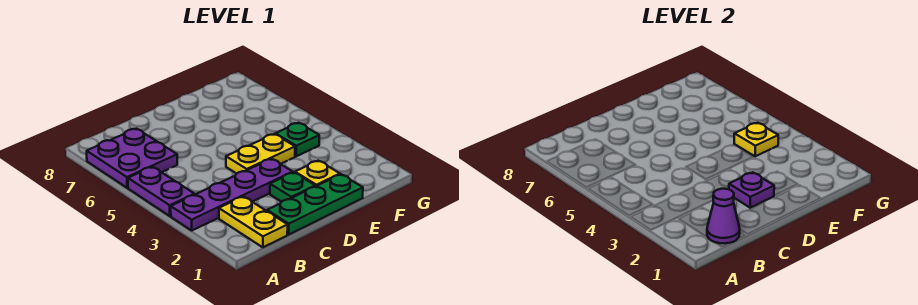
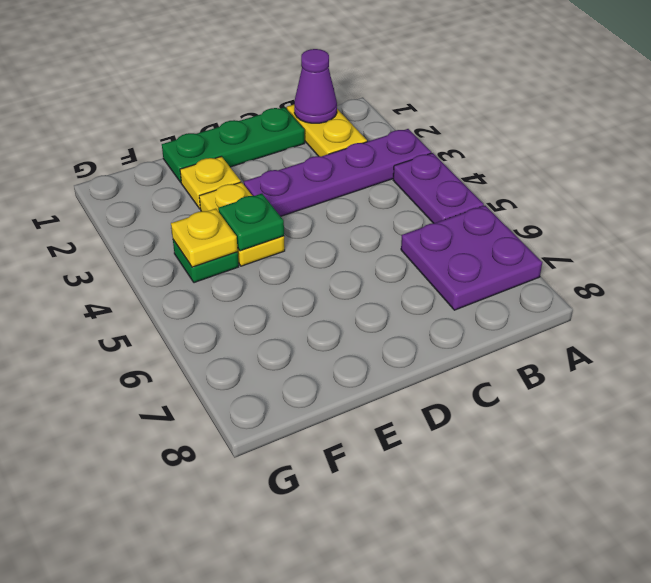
green plate D2 level 1 -> green plate E4 level 2
purple plate D2 level 2 -> none
yellow plate D4:E4 level 1 -> yellow plate E3:E4 level 1

